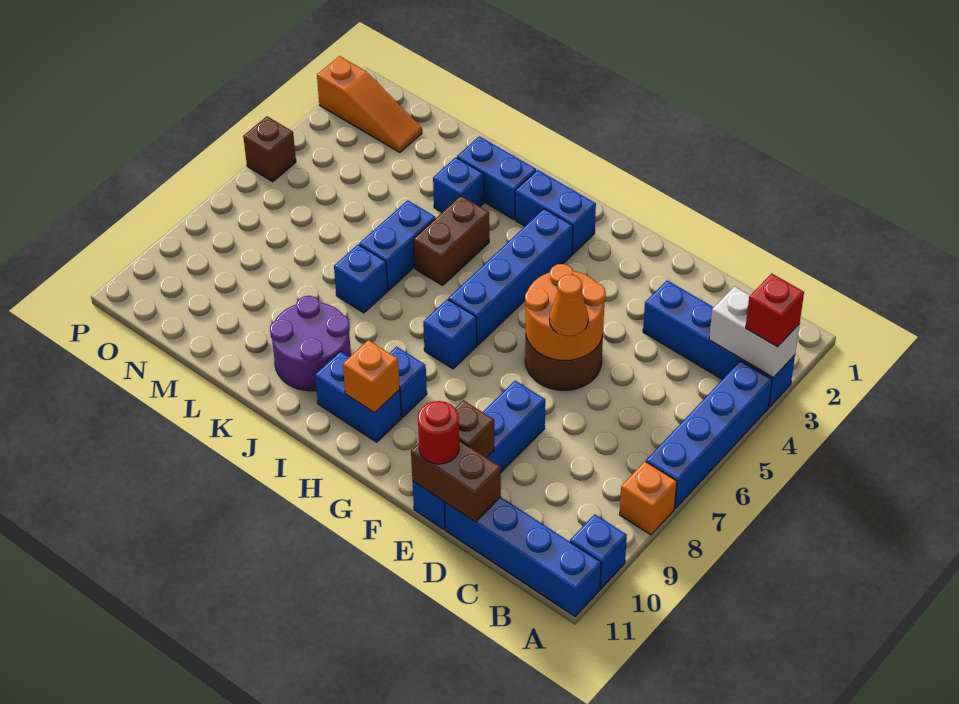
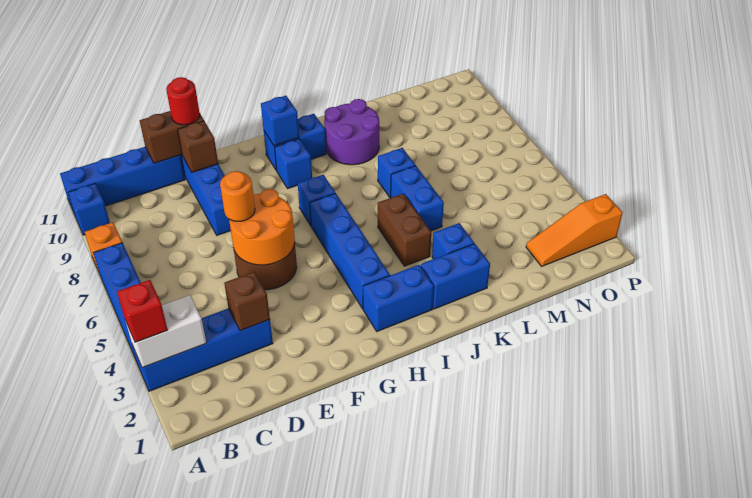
orange cone E6 level 3 -> orange round brick E6 level 3
orange brick H10 level 2 -> blue brick H10 level 2
brown brick P5 level 1 -> brown brick D3 level 2

